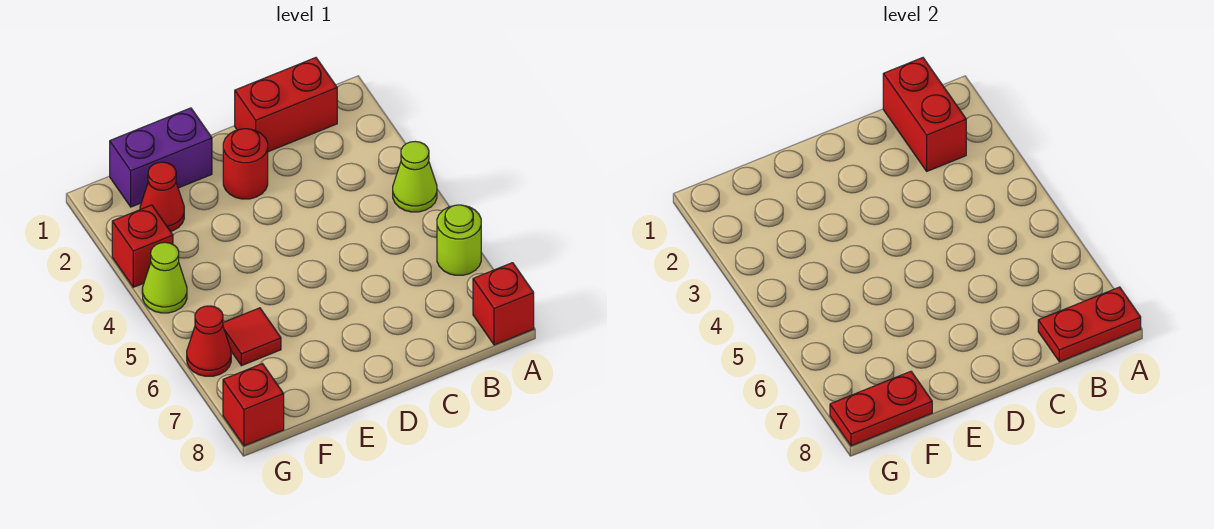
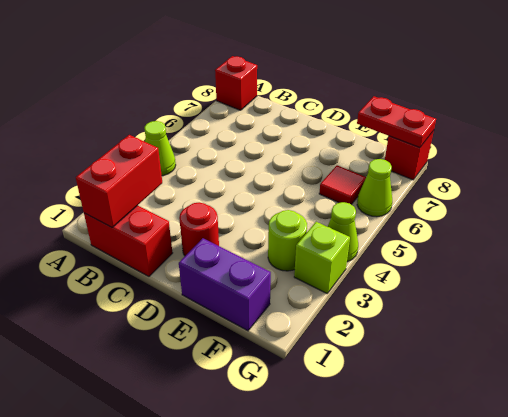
lime round brick A6 level 1 -> lime round brick F3 level 1
red plate A8:B8 level 2 -> none
red cone F2 level 1 -> none
red brick G3 level 1 -> lime brick G3 level 1
red cone G6 level 1 -> lime cone G6 level 1

